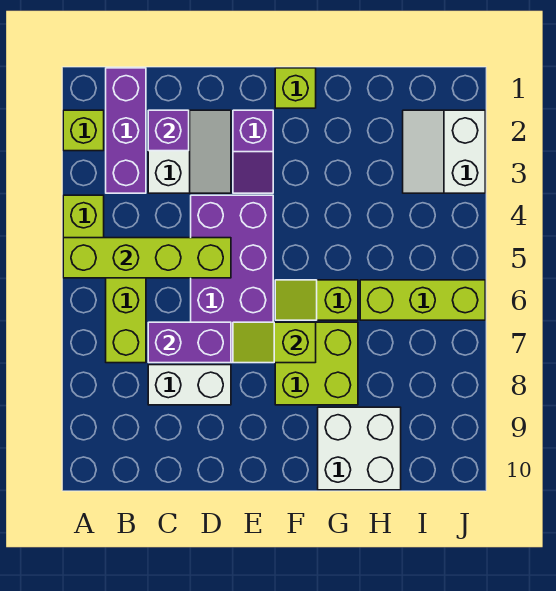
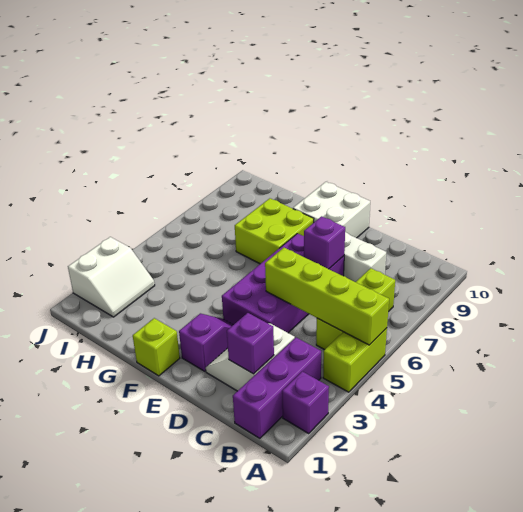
lime brick A2 level 1 -> purple brick A2 level 1
purple brick C7:D7 level 2 -> purple brick D7 level 2
lime slope E7:F7 level 2 top F -> none
lime slope F6:G6 level 1 top G -> none
white brick G9:H10 level 1 -> white brick E9:F10 level 1
lime brick H6:J6 level 1 -> none

